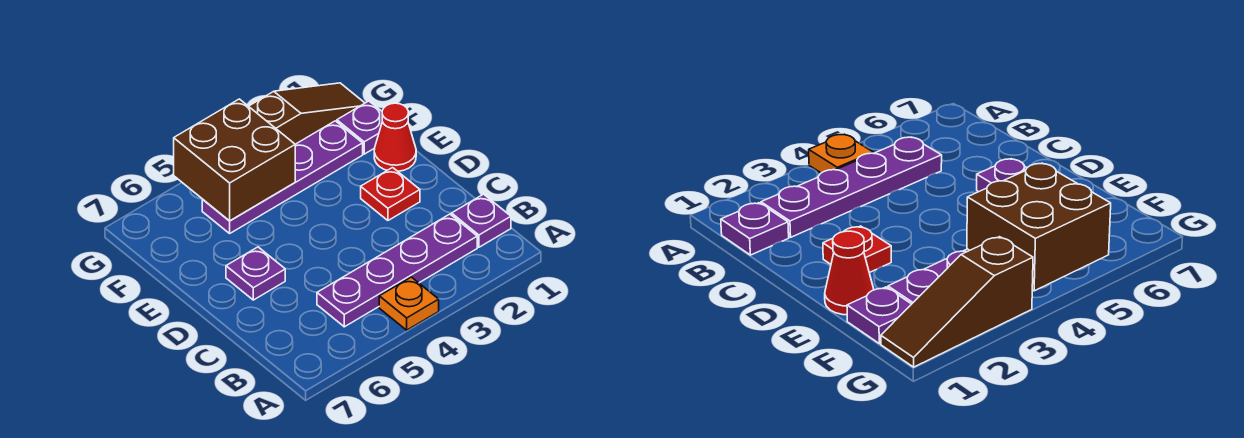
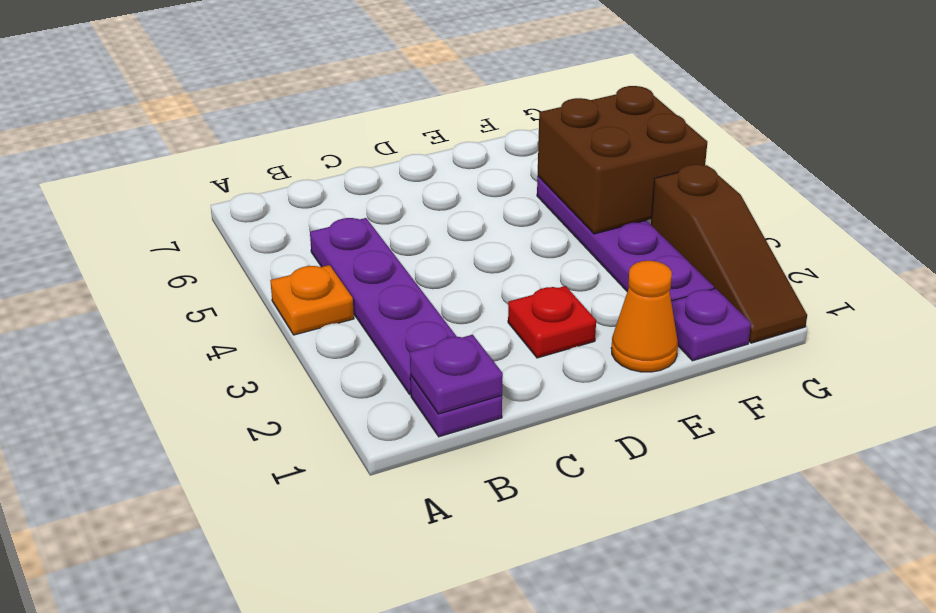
purple plate D6 level 1 -> purple plate B1 level 2
red cone E1 level 1 -> orange cone E1 level 1

